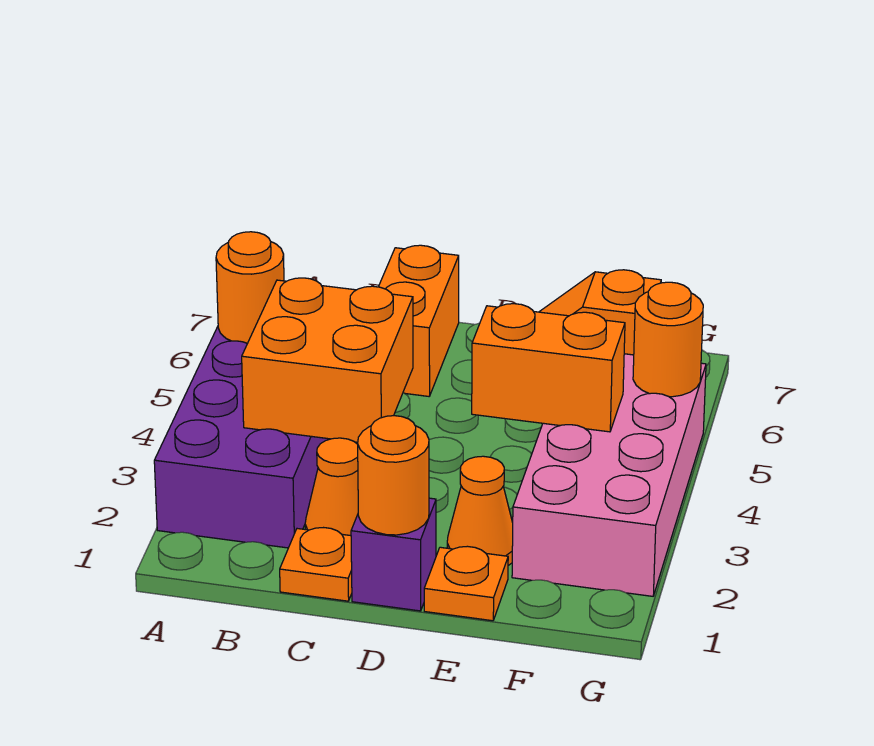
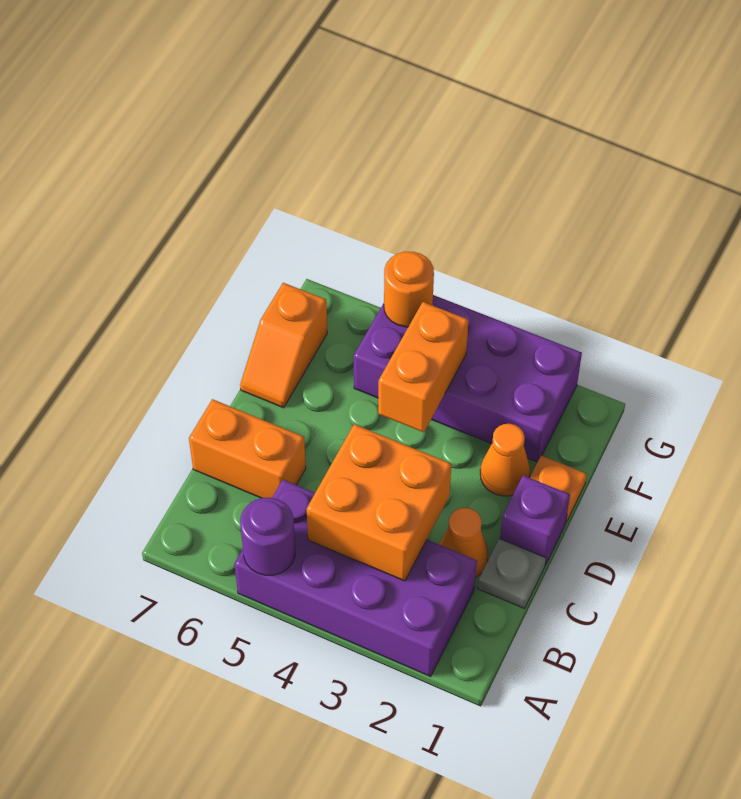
orange round brick A5 level 2 -> purple round brick A5 level 2
orange plate C1 level 1 -> grey plate C1 level 1
orange round brick D1 level 2 -> none
pink brick F2:G5 level 1 -> purple brick F2:G5 level 1

